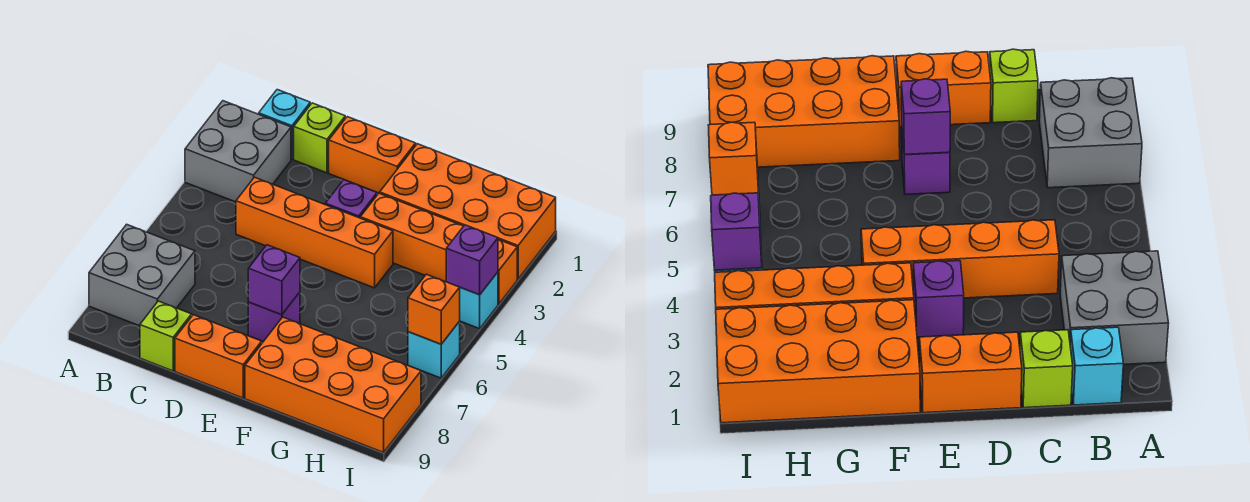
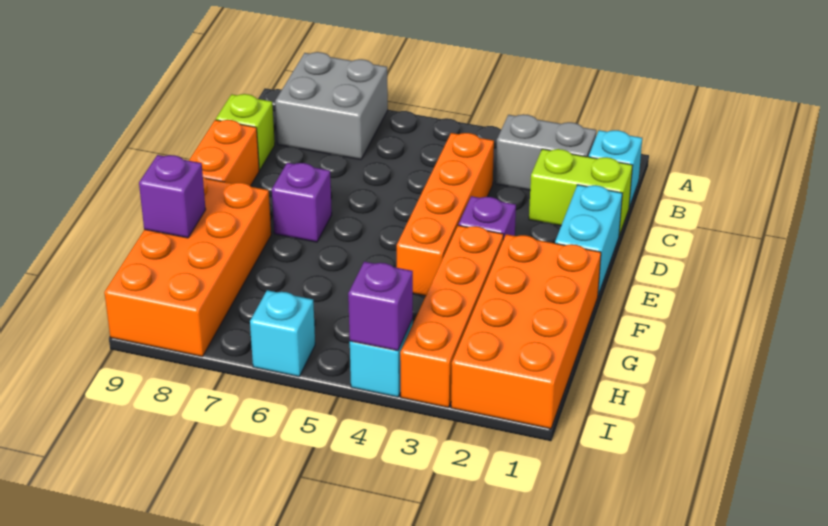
grey brick A2:B3 level 1 -> grey brick B2:B3 level 1
lime brick C1 level 1 -> lime brick C1:C2 level 1
orange brick D1:E1 level 1 -> cyan brick D1:E1 level 1
purple brick E7 level 2 -> purple brick G9 level 2
orange brick I6 level 2 -> none

